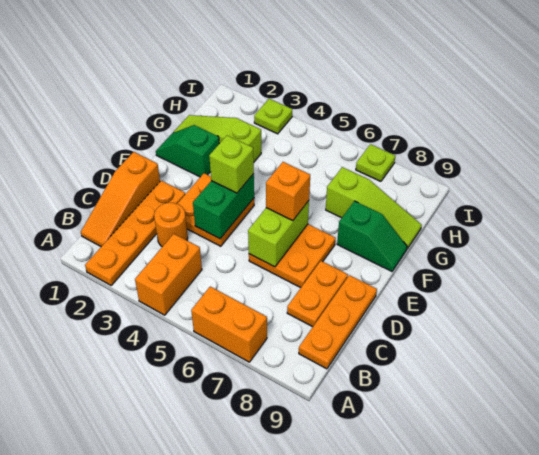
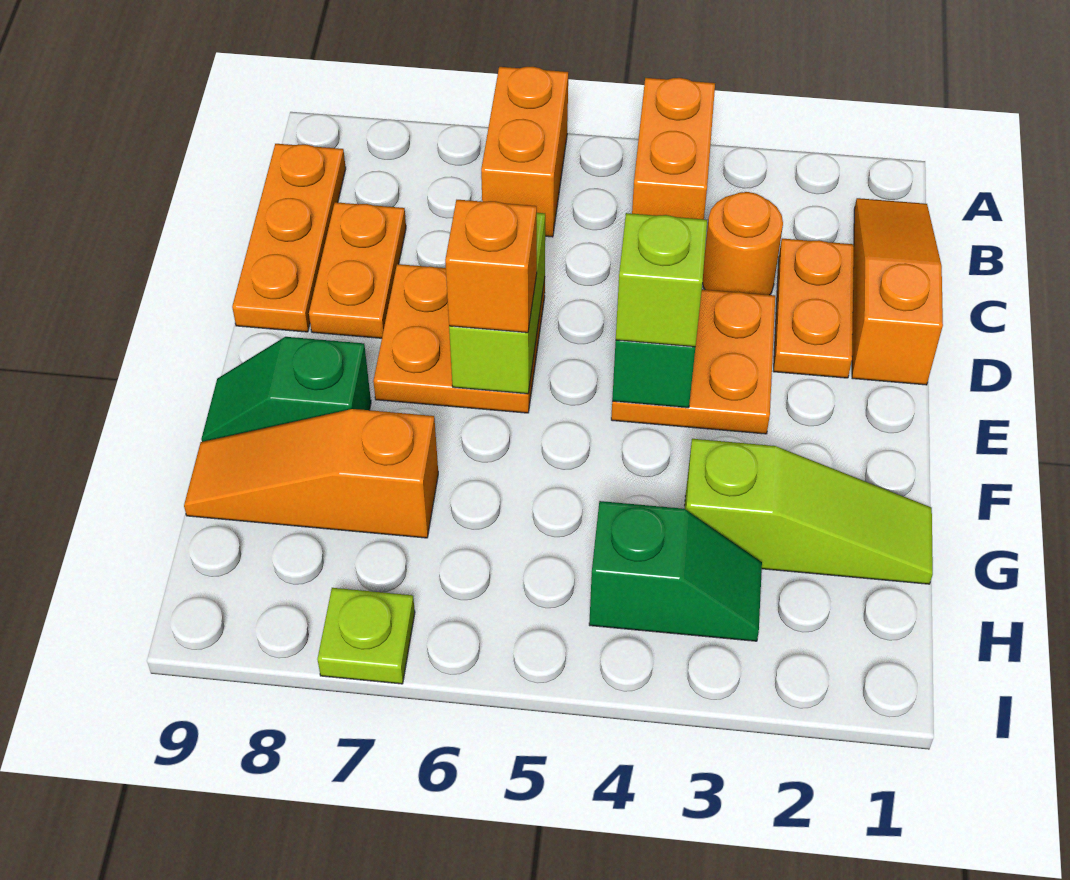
orange plate A2:D2 level 1 -> orange plate C2:D2 level 1
orange brick A6:A7 level 1 -> orange brick A6:B6 level 1
green slope F1:F2 level 1 top 2 -> green slope H3:H4 level 1 top 4
lime slope G7:G9 level 1 top 7 -> orange slope G7:G9 level 1 top 7
lime plate I3 level 1 -> none

